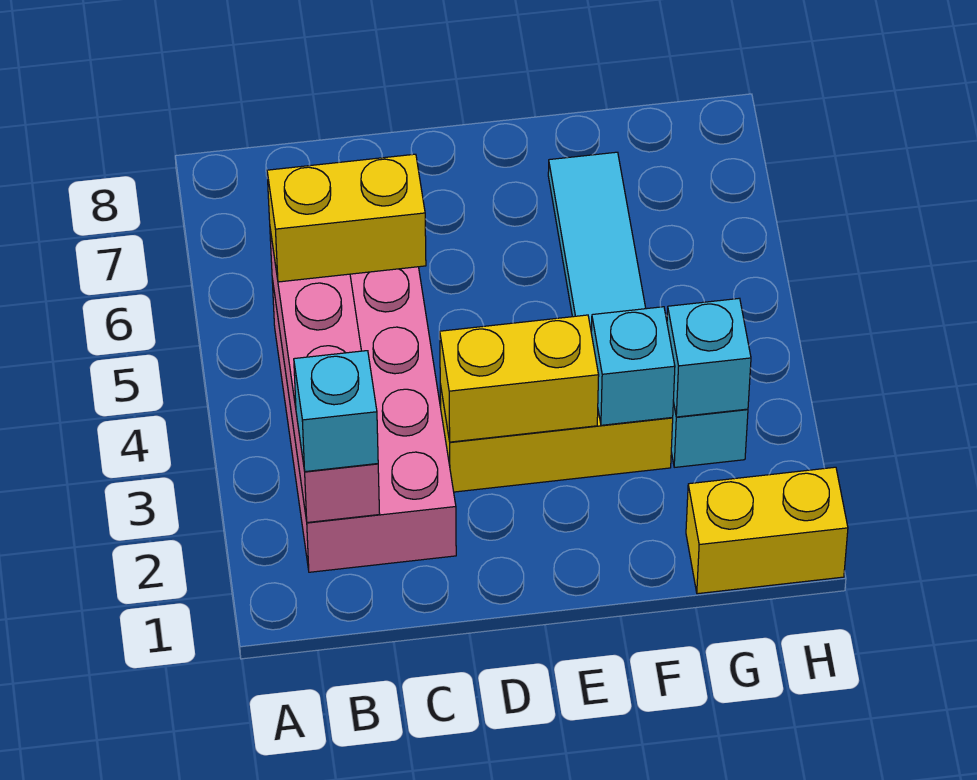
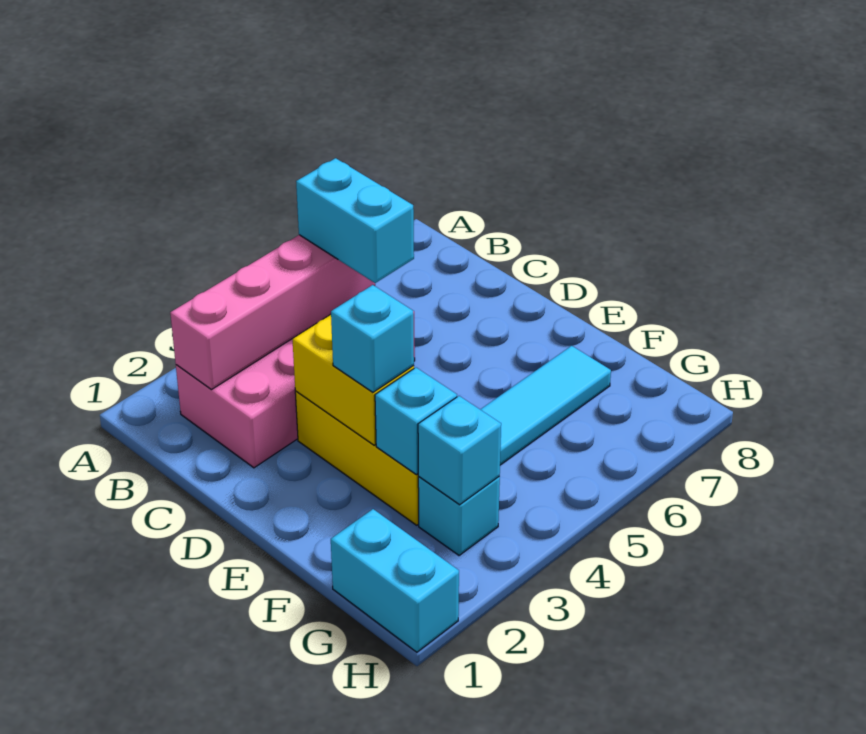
cyan brick B2 level 3 -> cyan brick E3 level 3
yellow brick B5:C5 level 3 -> cyan brick B5:C5 level 3
yellow brick G1:H1 level 1 -> cyan brick G1:H1 level 1

